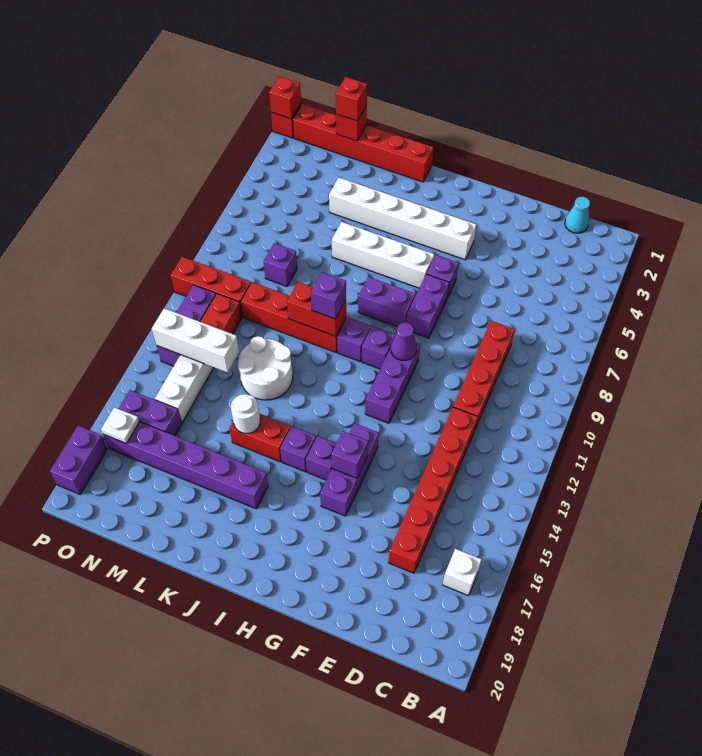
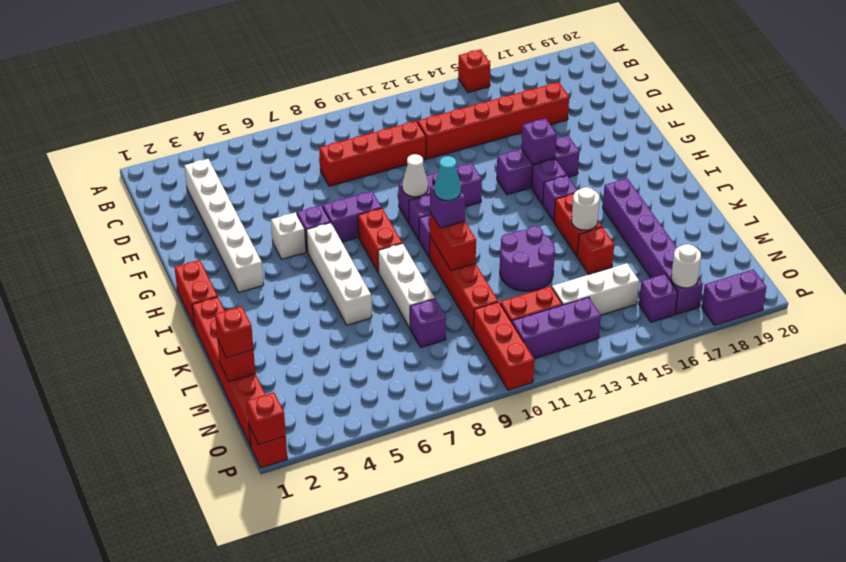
none -> red brick A15 level 1
white brick B17 level 1 -> white brick G5 level 1
cyan cone C1 level 1 -> cyan cone J10 level 4
white brick G4:L4 level 1 -> white brick C3:H3 level 1
purple cone G10 level 2 -> white cone G10 level 2
none -> red brick H1:I1 level 1
purple brick H8:I8 level 1 -> red brick H8:I8 level 1
white round brick K12:L13 level 1 -> purple round brick K12:L13 level 1
none -> red brick L15 level 1
white brick M13:O13 level 2 -> white brick J8:L8 level 1
purple brick N16:O16 level 1 -> purple brick O16 level 1
white plate O17 level 2 -> white round brick O17 level 2

